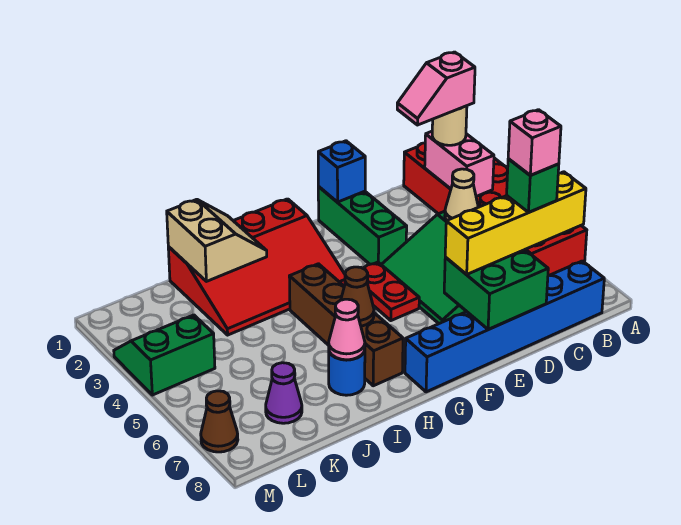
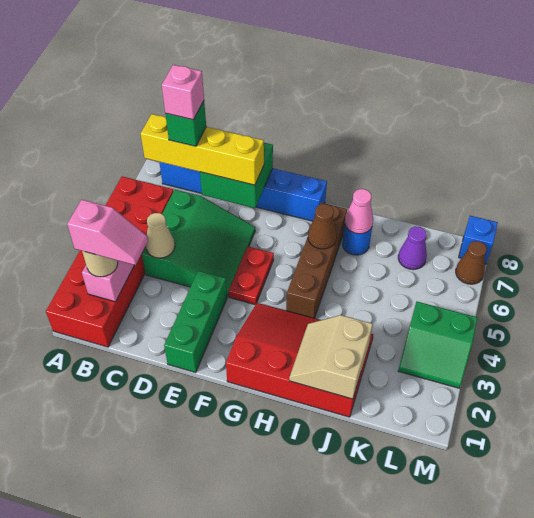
blue brick E1 level 2 -> blue brick M8 level 1

